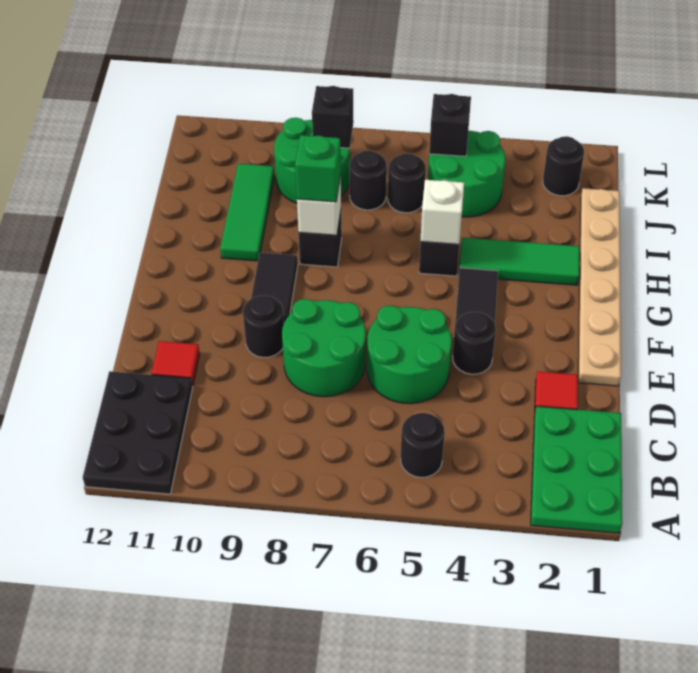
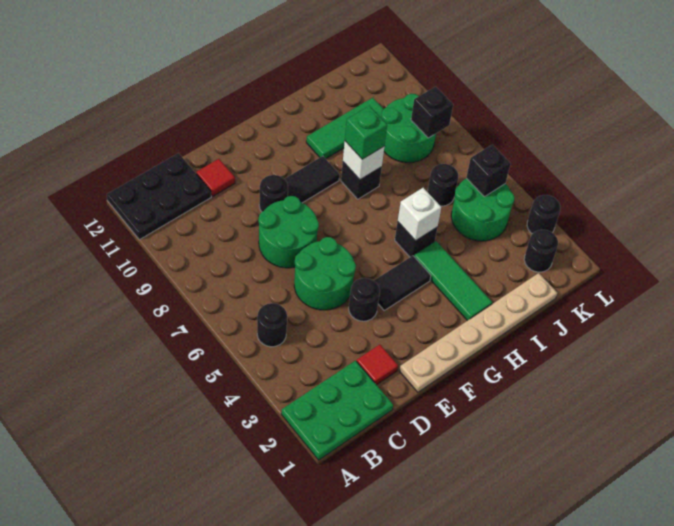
black round brick J7 level 1 -> black round brick L3 level 1

